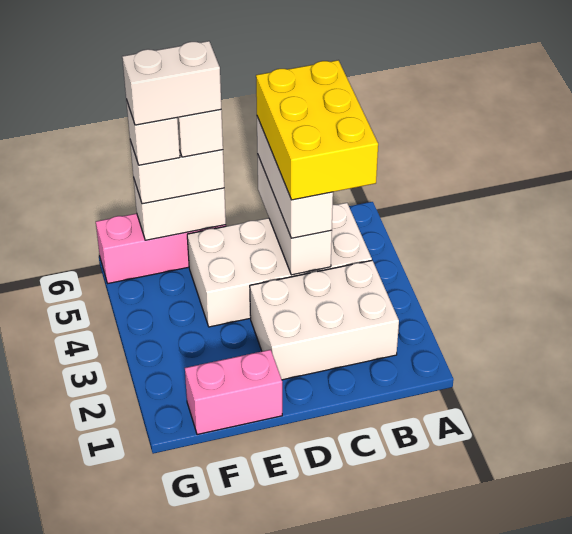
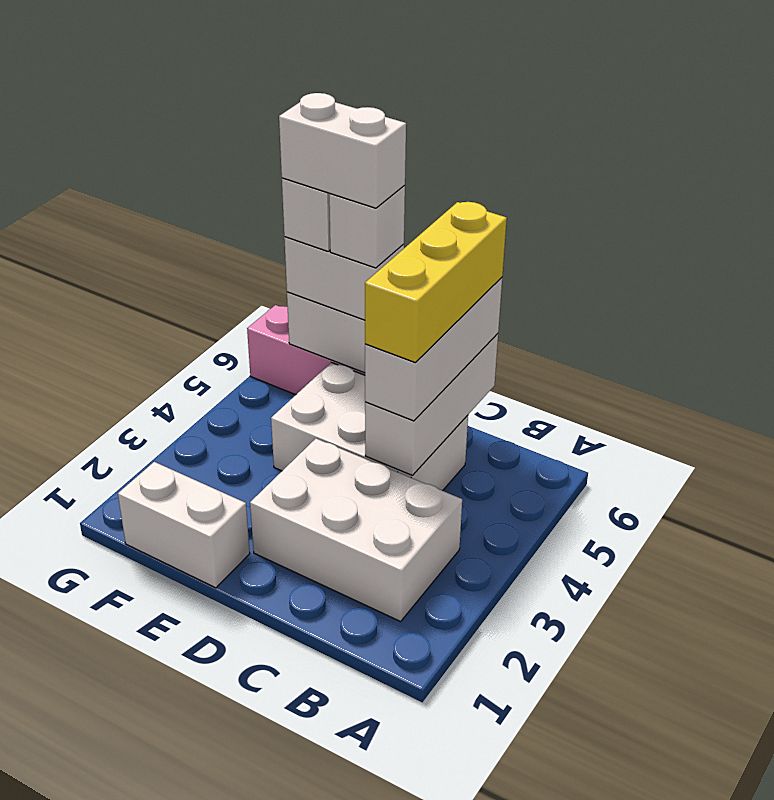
white brick B4:E5 level 1 -> white brick C4:E5 level 1
yellow brick B4:C6 level 4 -> yellow brick C4:C6 level 4
pink brick E1:F1 level 1 -> white brick E1:F1 level 1

